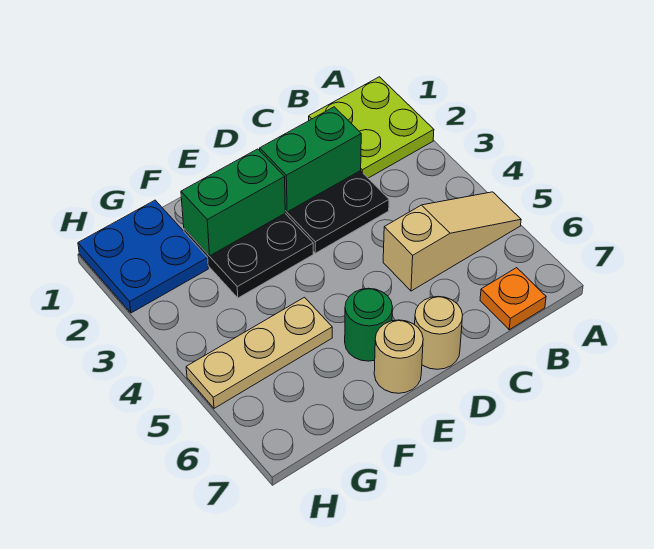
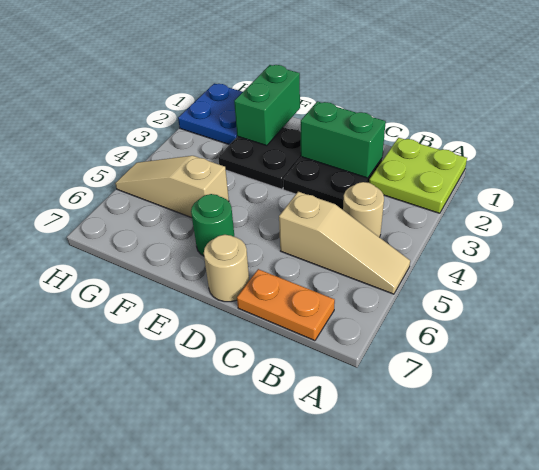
orange plate B7 level 1 -> orange plate B7:C7 level 1
green brick E2:F2 level 2 -> green brick F1:F2 level 2
tan round brick E7 level 1 -> tan round brick B4 level 1
tan plate F5:H5 level 1 -> tan slope F5:H5 level 1 top F

